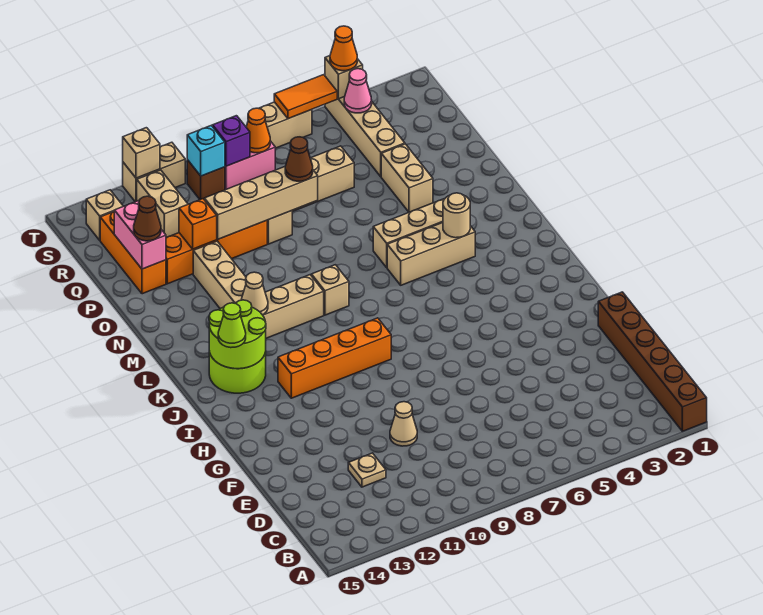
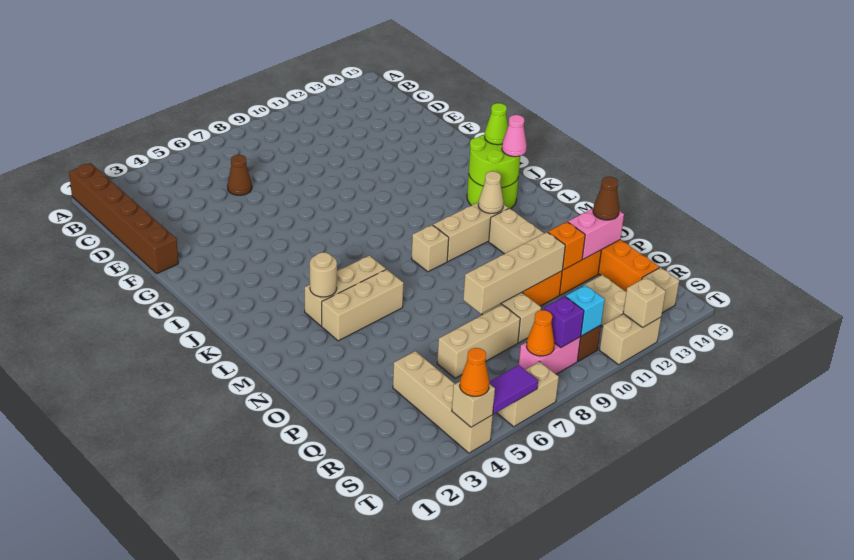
tan plate D12 level 1 -> none
tan cone E10 level 1 -> none
orange brick I9:I12 level 1 -> none
tan brick O4:P4 level 1 -> none
brown cone P8 level 3 -> brown cone D6 level 1
pink brick P14:Q14 level 2 -> pink brick P13:P14 level 2
pink cone S4 level 2 -> pink cone K14 level 3
orange tile T5:T6 level 2 -> purple tile T5:T6 level 2

